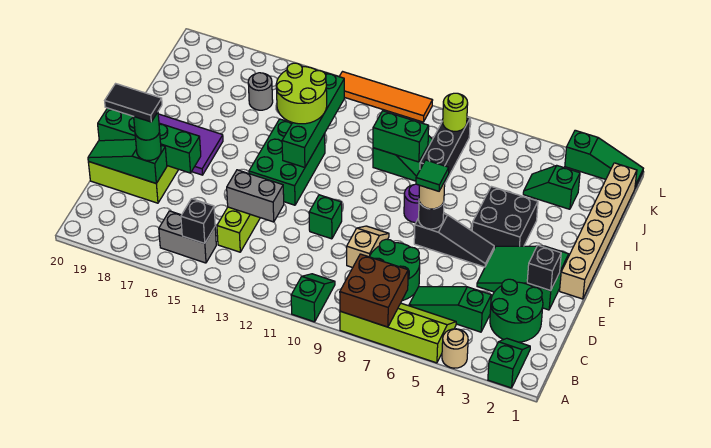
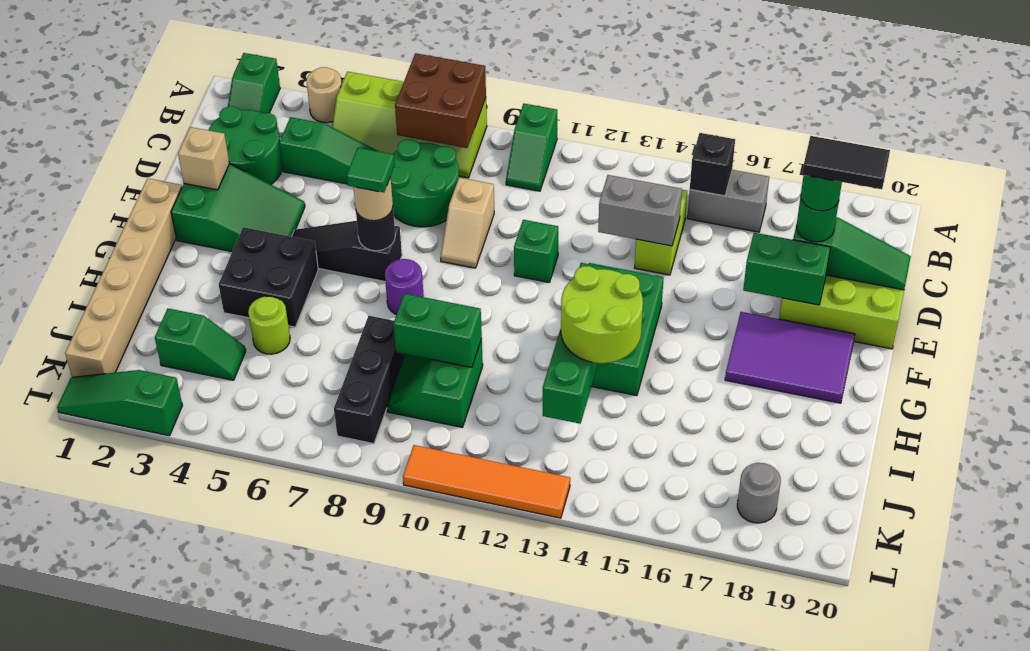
black brick E2 level 2 -> tan brick E2 level 2
green brick E17:E20 level 2 -> green brick E17:E18 level 2
grey round brick J16 level 1 -> grey round brick K18 level 1
lime round brick K8 level 2 -> lime round brick I5 level 1

